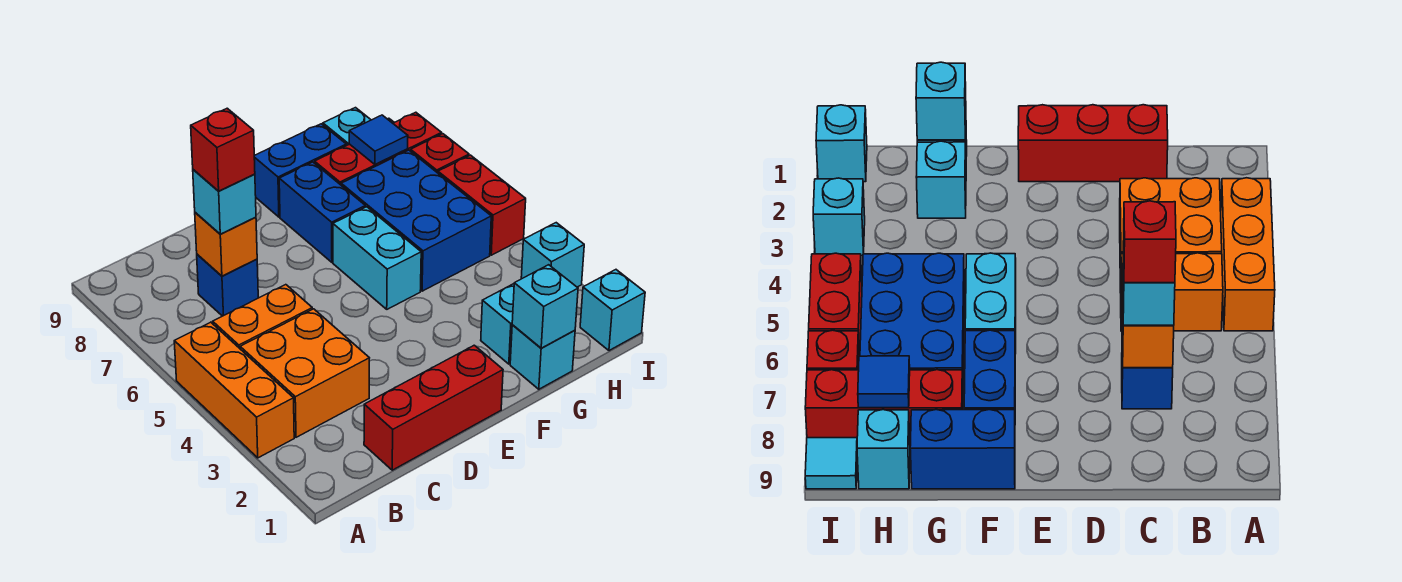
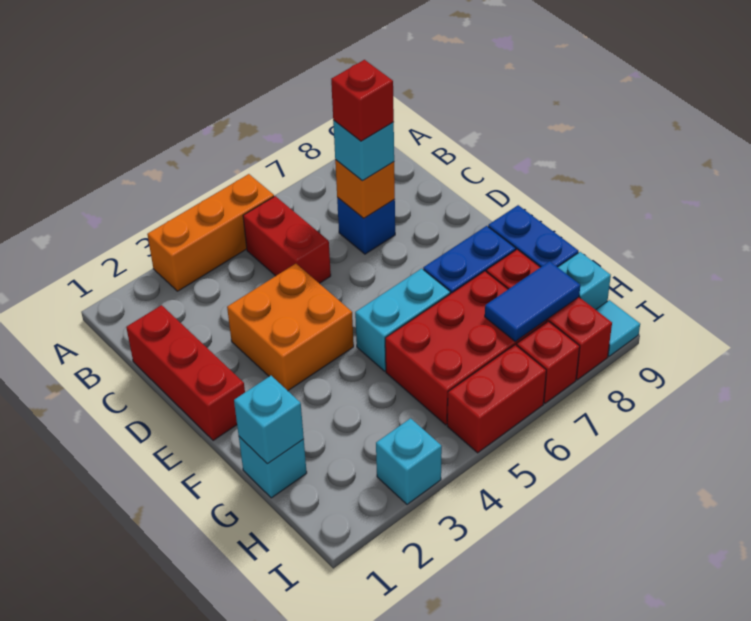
orange brick B3:C4 level 1 -> orange brick D3:E4 level 1
orange brick B5:C5 level 1 -> red brick B5:C5 level 1
cyan brick G2 level 1 -> none
blue brick G5:H7 level 1 -> red brick G5:H7 level 1
blue tile H8 level 2 -> blue tile H7:H8 level 2
cyan brick I1 level 1 -> none

